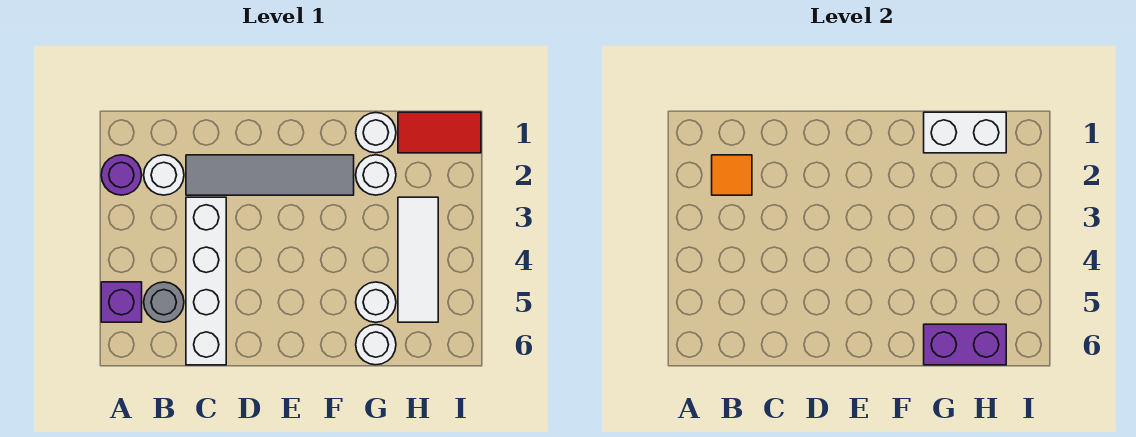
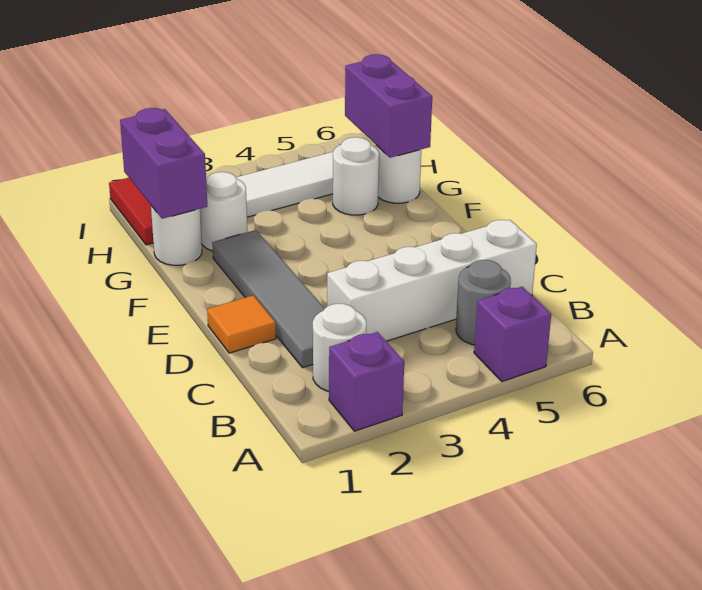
purple round brick A2 level 1 -> purple brick A2 level 1
orange tile B2 level 2 -> orange tile D1 level 1
white brick G1:H1 level 2 -> purple brick G1:H1 level 2

